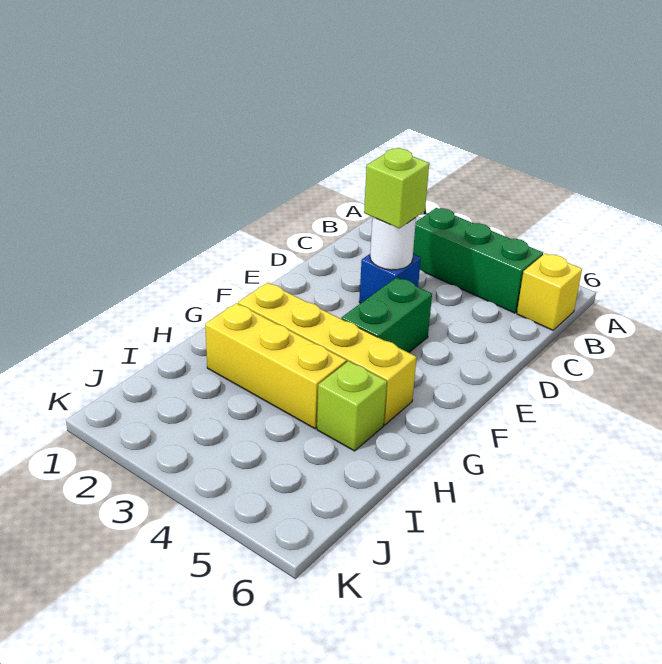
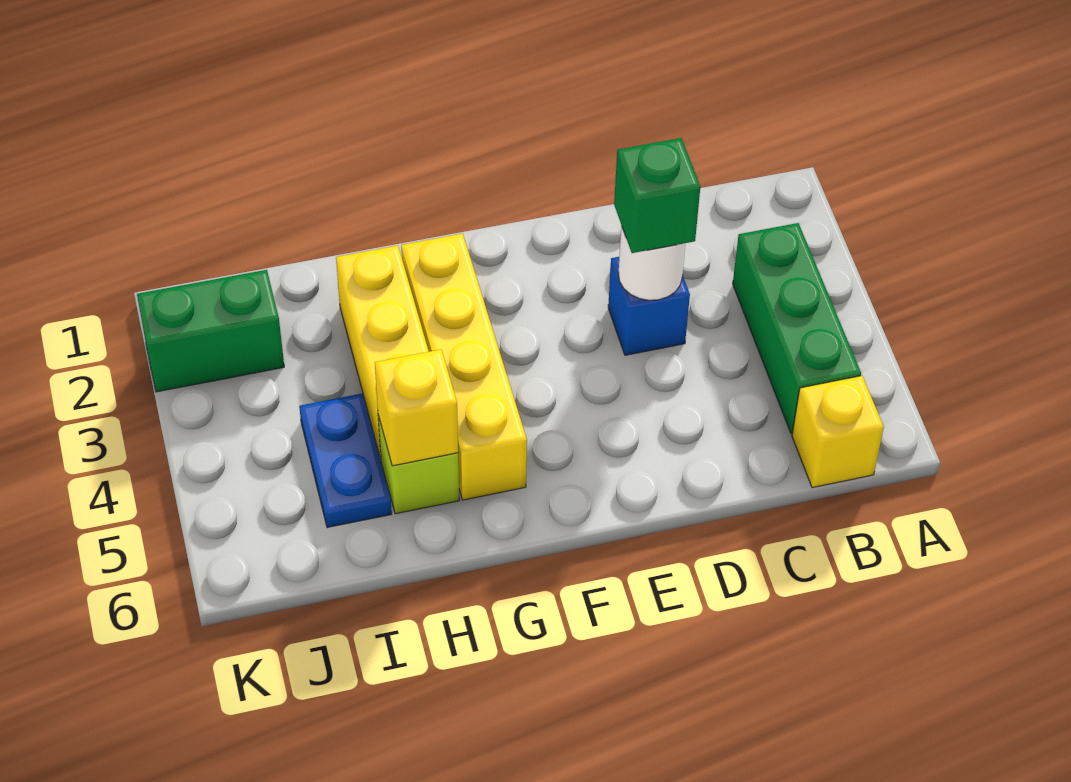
lime brick D3 level 3 -> green brick D3 level 3
green brick E4:F4 level 1 -> green brick J2:K2 level 1
none -> yellow brick H5 level 2
none -> blue plate I4:I5 level 1

